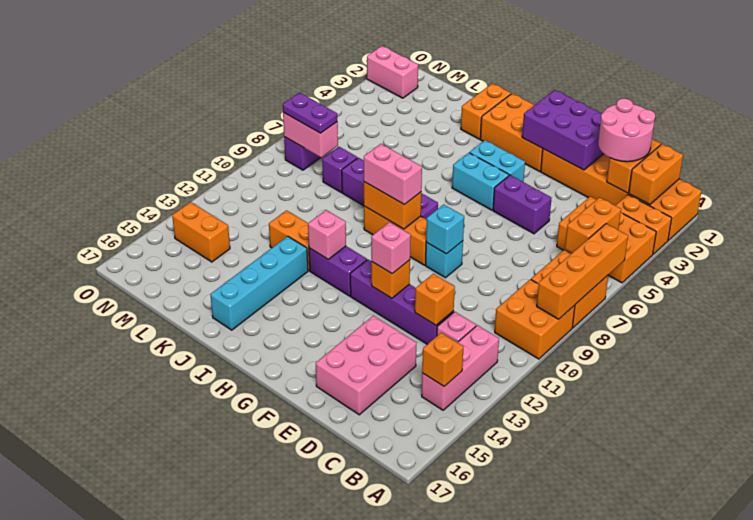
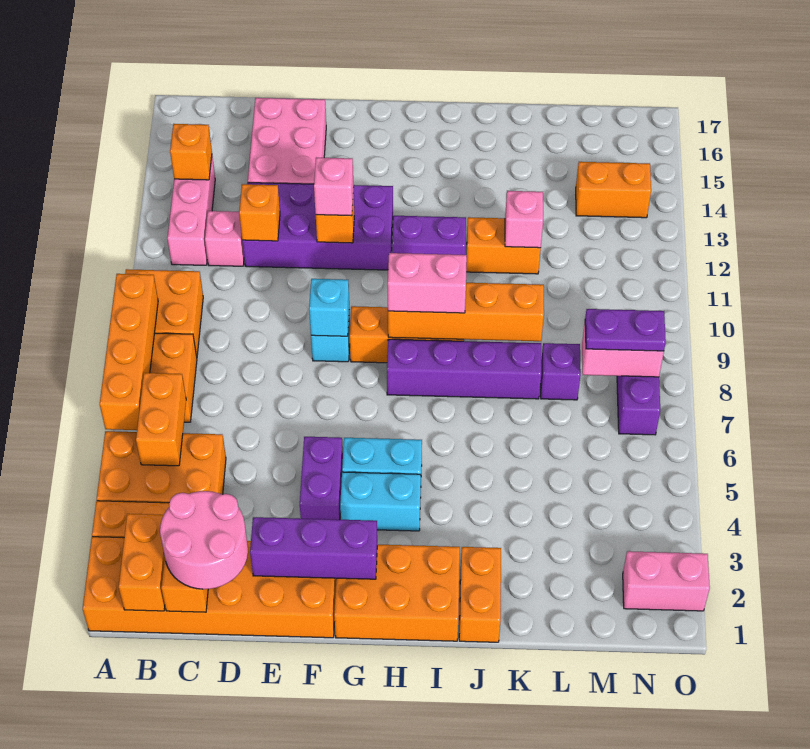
purple brick D12:G12 level 1 -> purple brick D12:G13 level 1
purple brick E1:G2 level 2 -> purple brick E2:G2 level 2
purple brick E5:F5 level 1 -> purple brick F4:F5 level 1
orange brick H9:I9 level 2 -> orange brick H9:K9 level 2
pink brick I12 level 2 -> pink brick K12 level 2
cyan brick J13:J16 level 1 -> none

